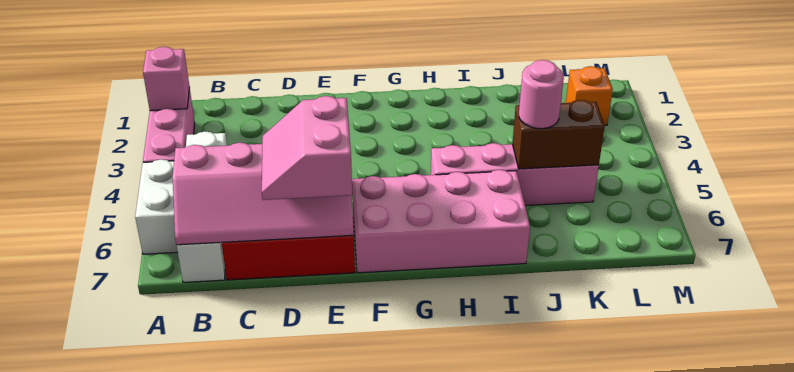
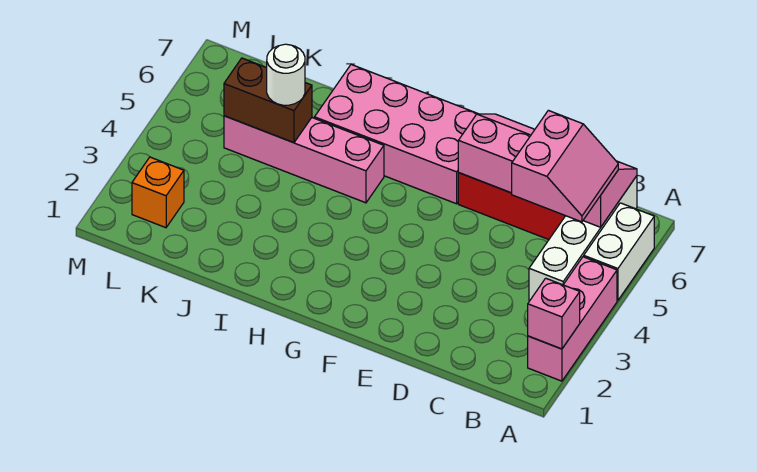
pink slope D6:E7 level 3 top E -> pink slope B5:C6 level 3 top C
pink round brick J5 level 3 -> white round brick J5 level 3

